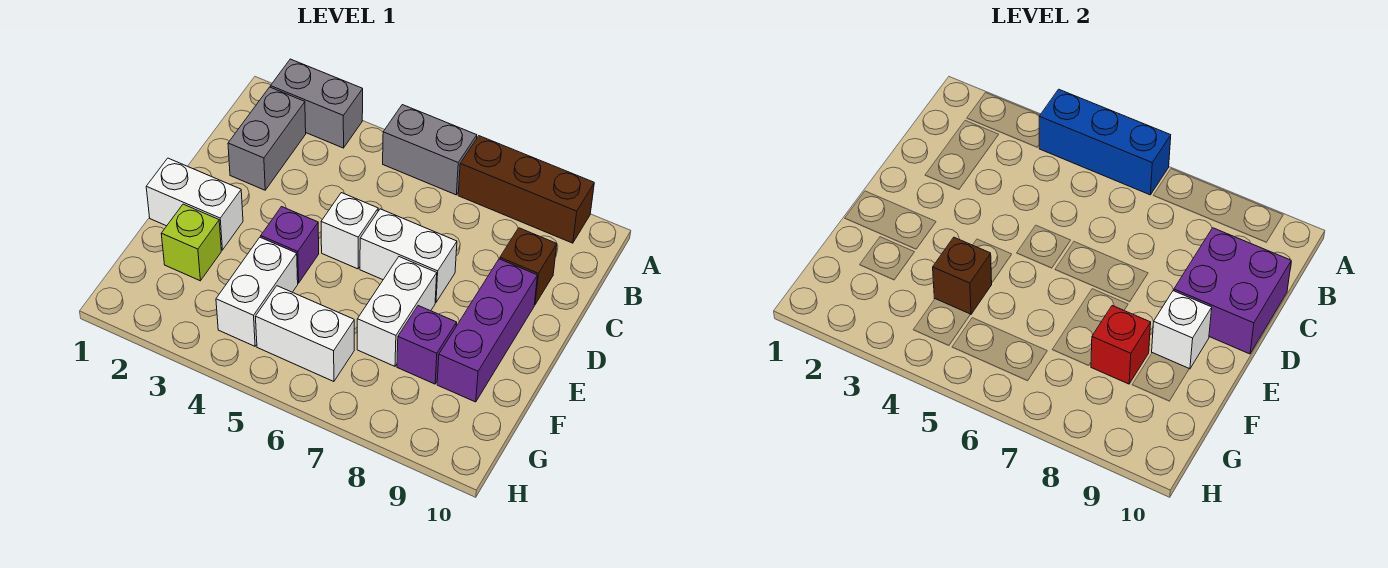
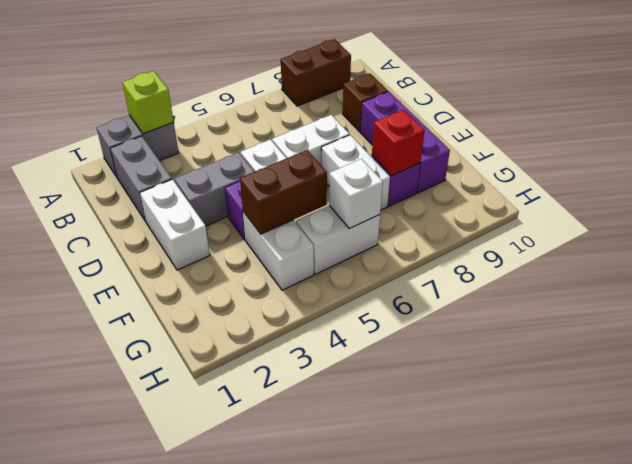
blue brick A4:A6 level 2 -> none
grey brick A5:A6 level 1 -> grey brick D3:D4 level 1
brown brick A7:A9 level 1 -> brown brick A8:A9 level 1
purple brick C9:D10 level 2 -> none
white brick E1:E2 level 1 -> white brick D2:E2 level 1
white brick E9 level 2 -> white brick G6 level 2
lime brick F2 level 1 -> lime brick A3 level 2
brown brick F4 level 2 -> brown brick F4:F5 level 2

